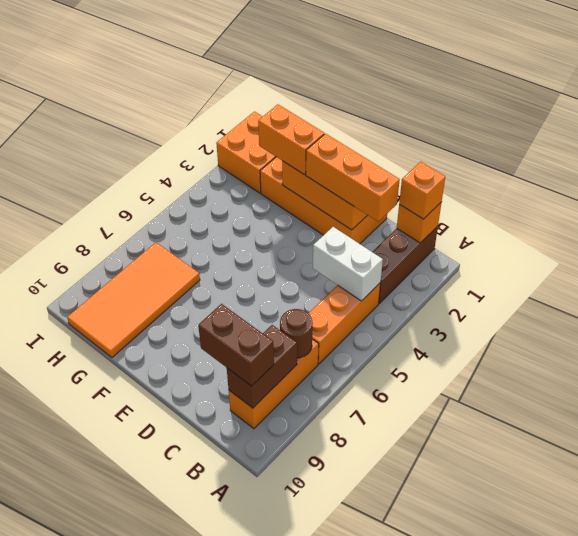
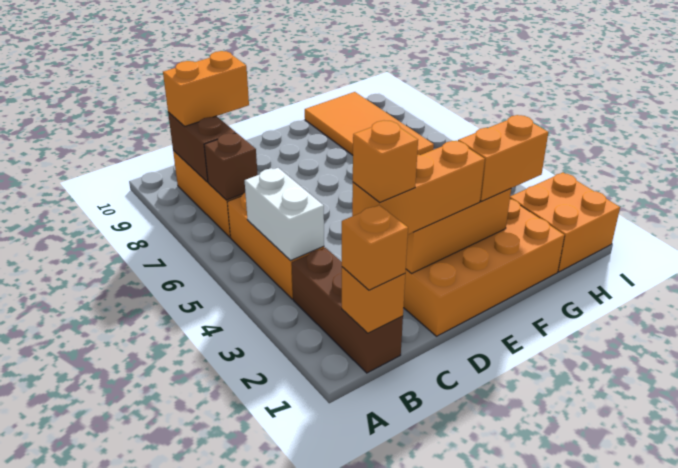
white brick B4:C4 level 2 -> white brick B4:B5 level 2
brown round brick B7 level 2 -> brown brick B7 level 2
brown brick B9:C9 level 3 -> orange brick B9:C9 level 3
none -> orange brick C2 level 4

